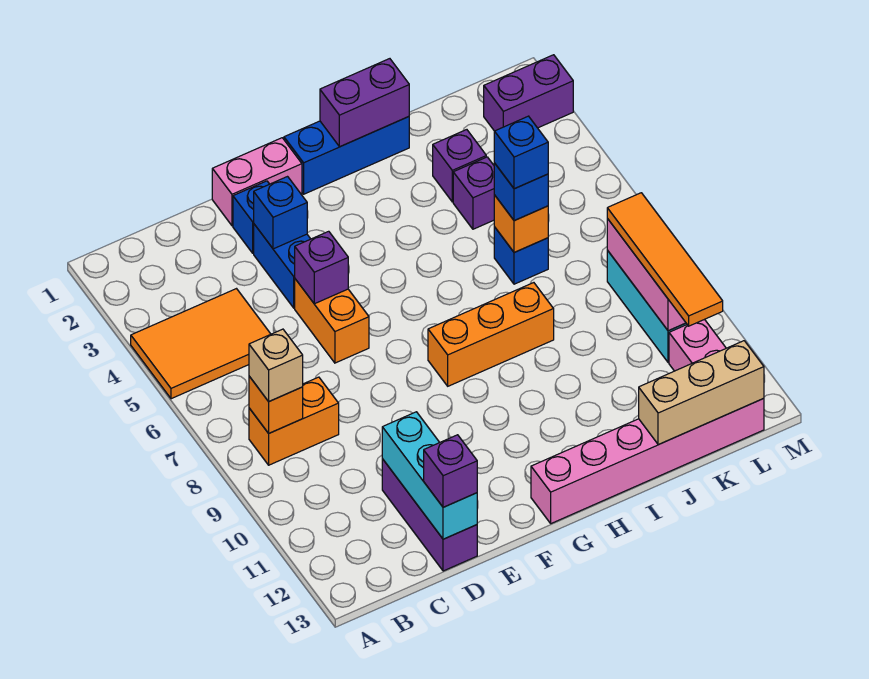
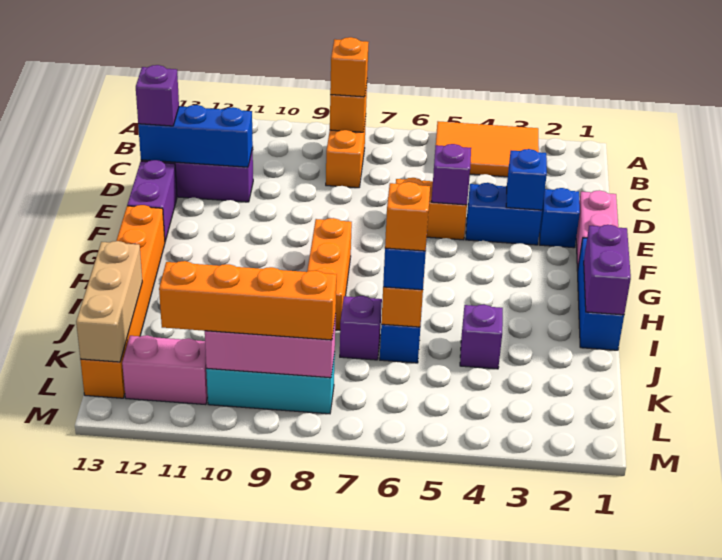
orange tile A4:C5 level 1 -> orange tile A3:B5 level 1
tan brick B8 level 3 -> orange brick B8 level 3
cyan brick D11:D13 level 2 -> blue brick D11:D13 level 2
pink brick G13:L13 level 1 -> orange brick G13:L13 level 1
purple brick J3 level 1 -> purple brick J7 level 1
blue brick J6 level 4 -> orange brick J6 level 4
purple brick L2:M2 level 1 -> purple brick E13:F13 level 1
orange tile L8:L11 level 3 -> orange brick L8:L11 level 3

